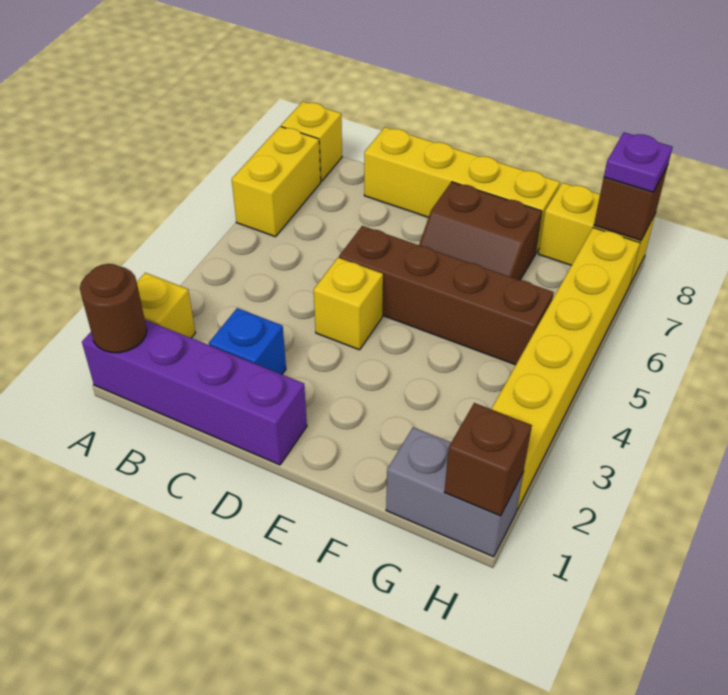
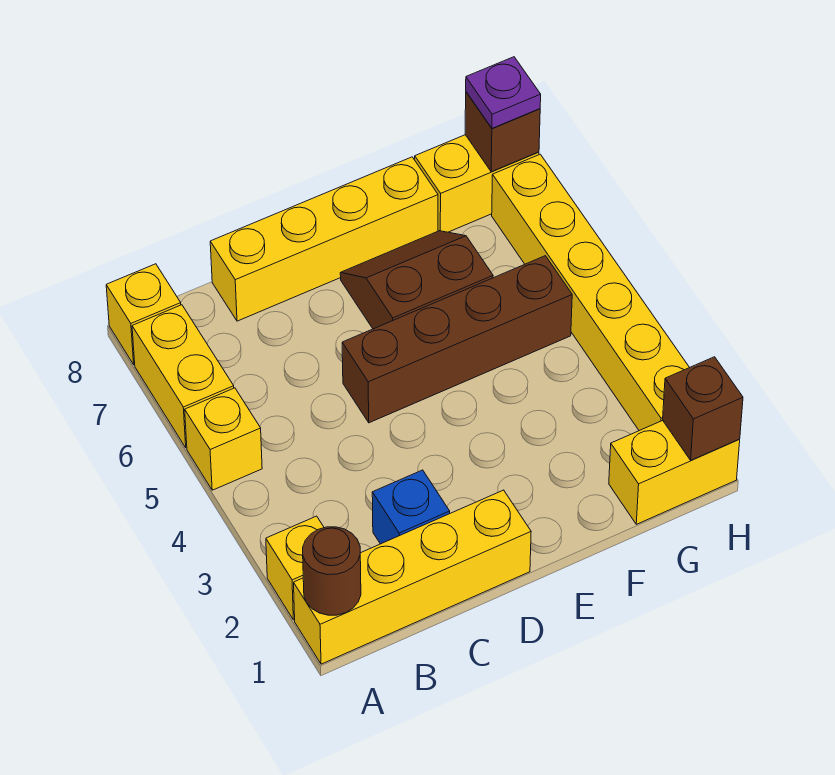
purple brick A1:D1 level 1 -> yellow brick A1:D1 level 1
yellow brick D4 level 1 -> yellow brick A5 level 1
brown slope E6:F7 level 1 top 7 -> brown slope E6:F7 level 1 top 6
grey brick G1:H1 level 1 -> yellow brick G1:H1 level 1

